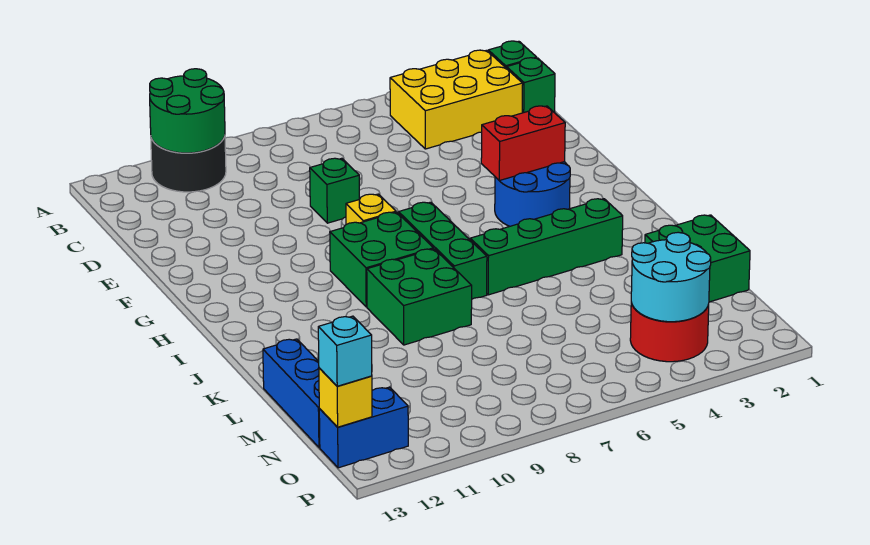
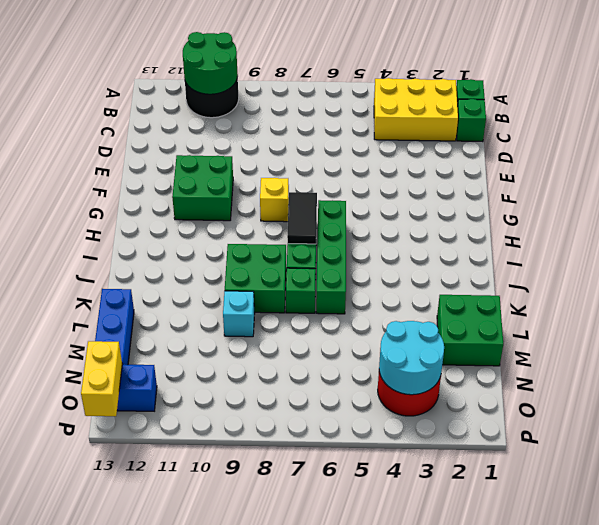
green brick E8 level 1 -> green brick K7 level 1
blue round brick G3:H4 level 1 -> none
red brick G3:G4 level 2 -> none
none -> black tile H7:I7 level 2
green brick H8:I9 level 1 -> green brick F10:G11 level 1
green brick J3:J6 level 1 -> green brick H6:K6 level 1
yellow brick O13 level 2 -> yellow brick O13:P13 level 2
cyan brick O13 level 3 -> cyan brick L9 level 1

